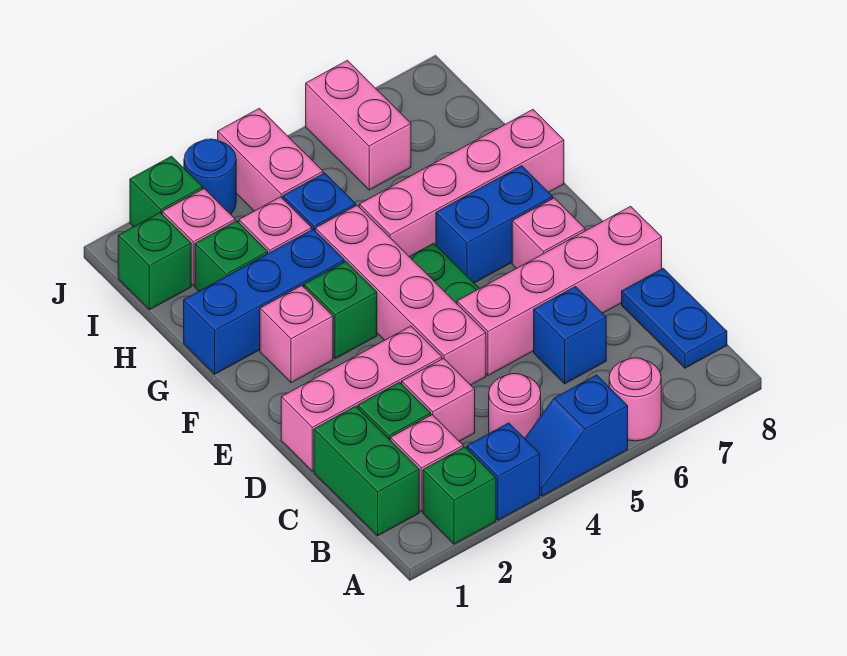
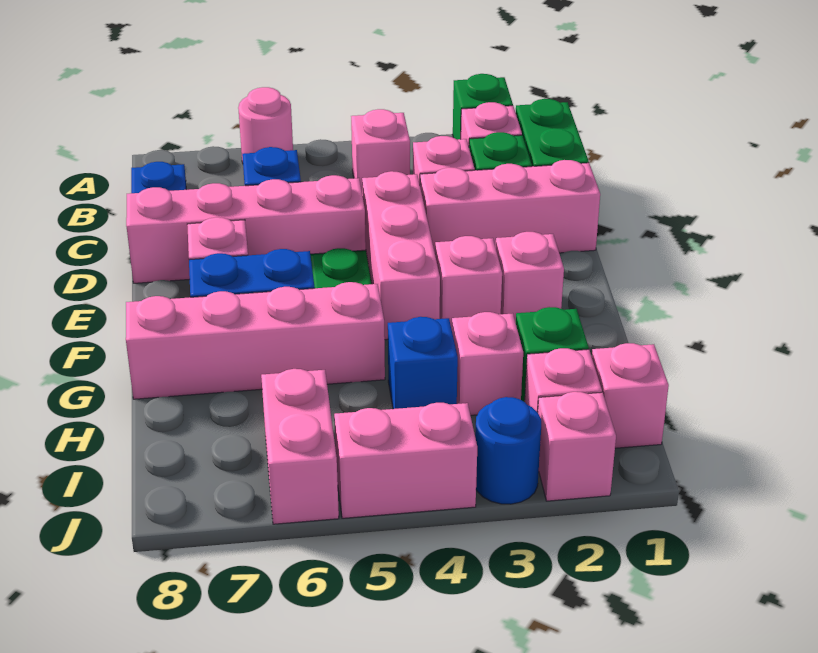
blue brick A3 level 1 -> none
blue slope A4:A5 level 1 top 5 -> none
pink round brick B4 level 1 -> pink brick B4 level 1
pink brick D4:G4 level 1 -> pink brick D4:F4 level 1
green brick F3 level 1 -> pink brick F3 level 1
blue brick G1:G3 level 1 -> none
green brick I1 level 1 -> pink brick I1 level 1
pink brick I4:J4 level 1 -> pink brick J4:J5 level 1
green brick J2 level 1 -> pink brick J2 level 1

